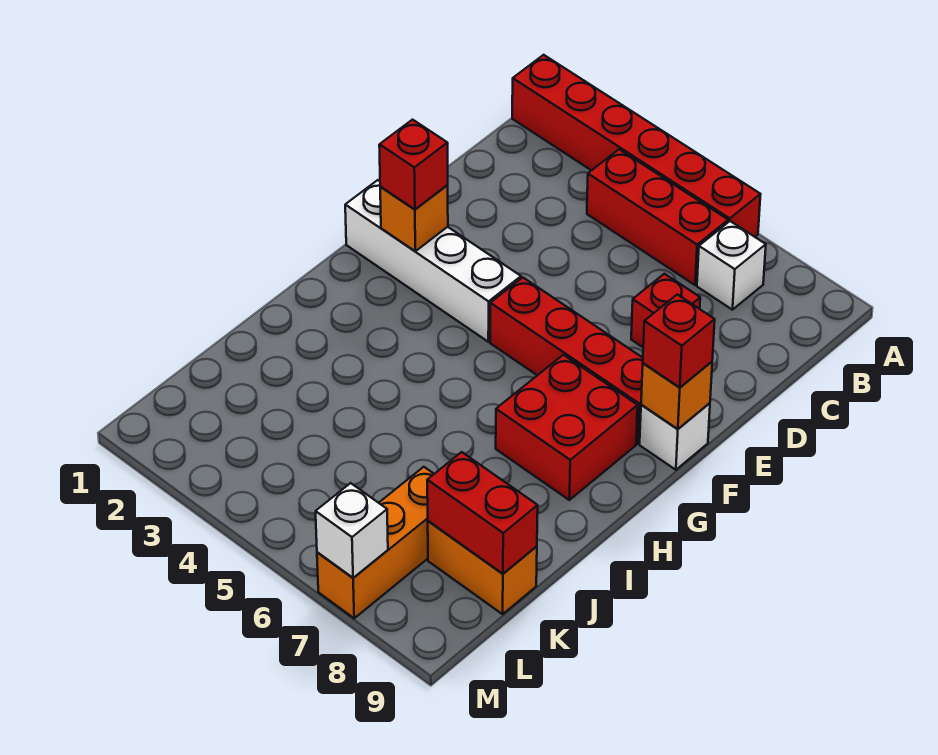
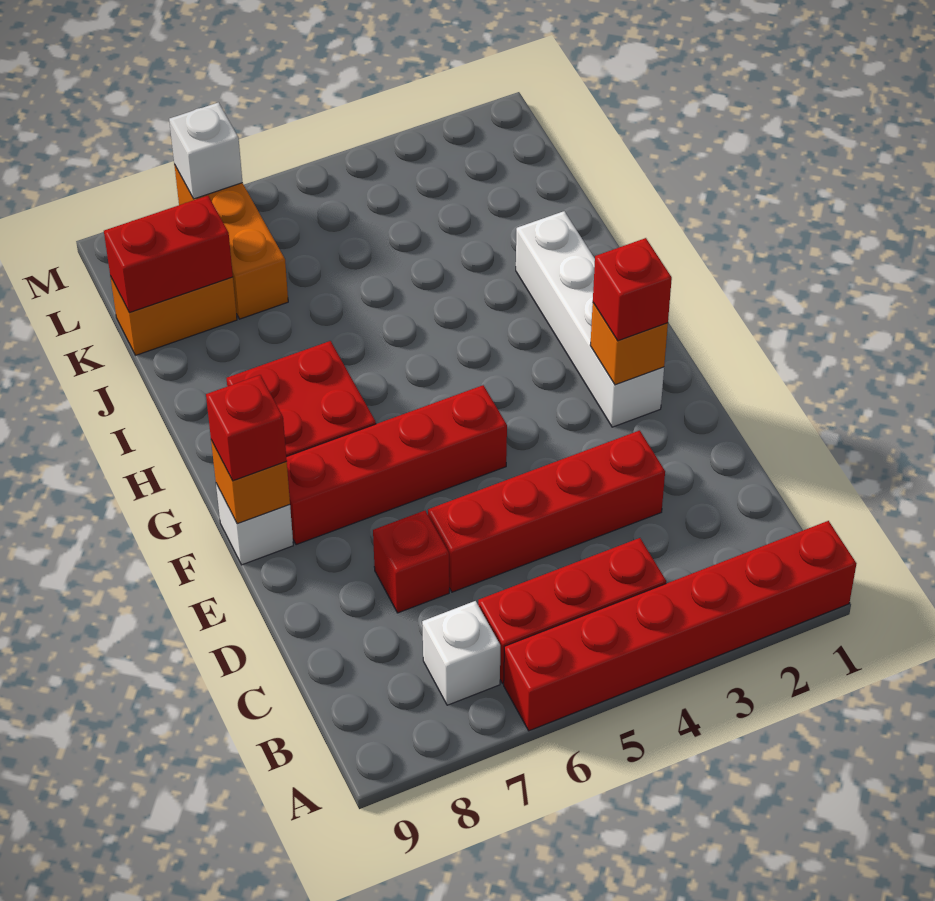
none -> red brick D3:D6 level 1
white brick F1:F4 level 1 -> white brick F2:I2 level 1

